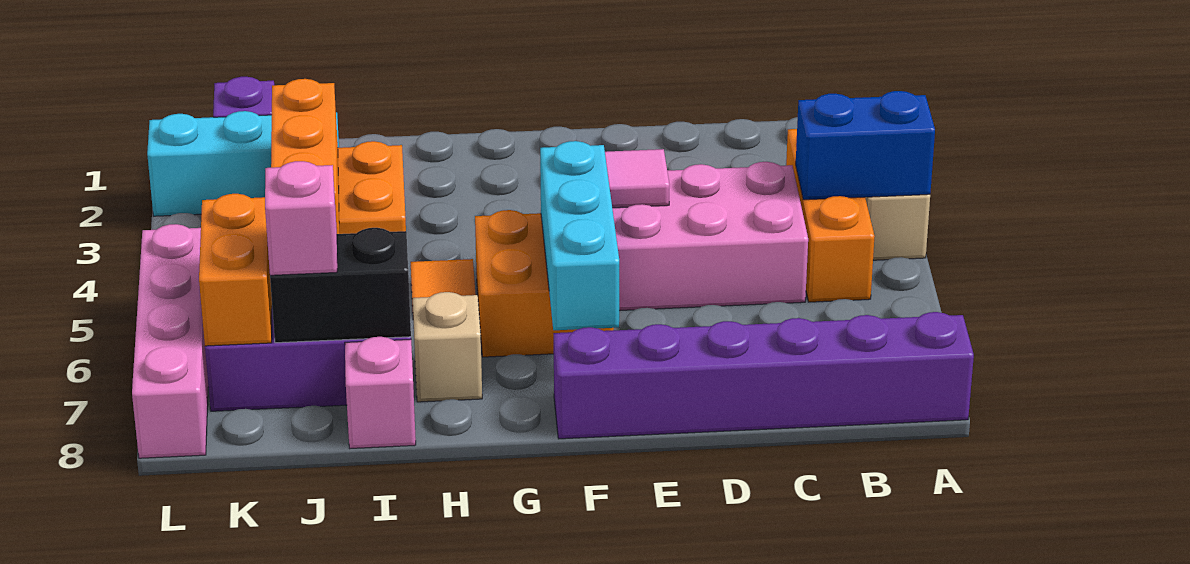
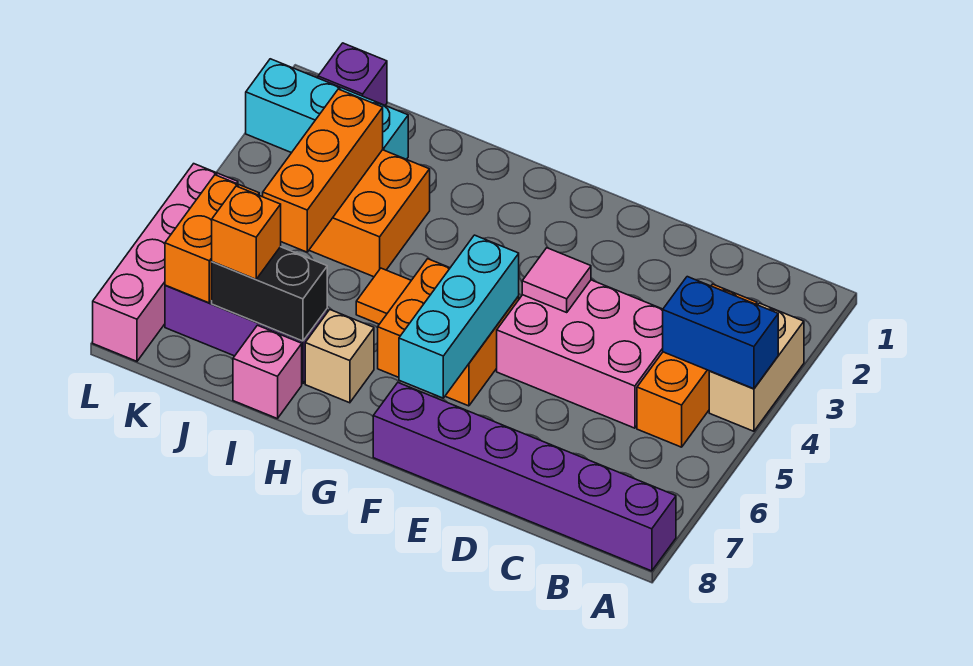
pink brick J7 level 3 -> orange brick J7 level 3

